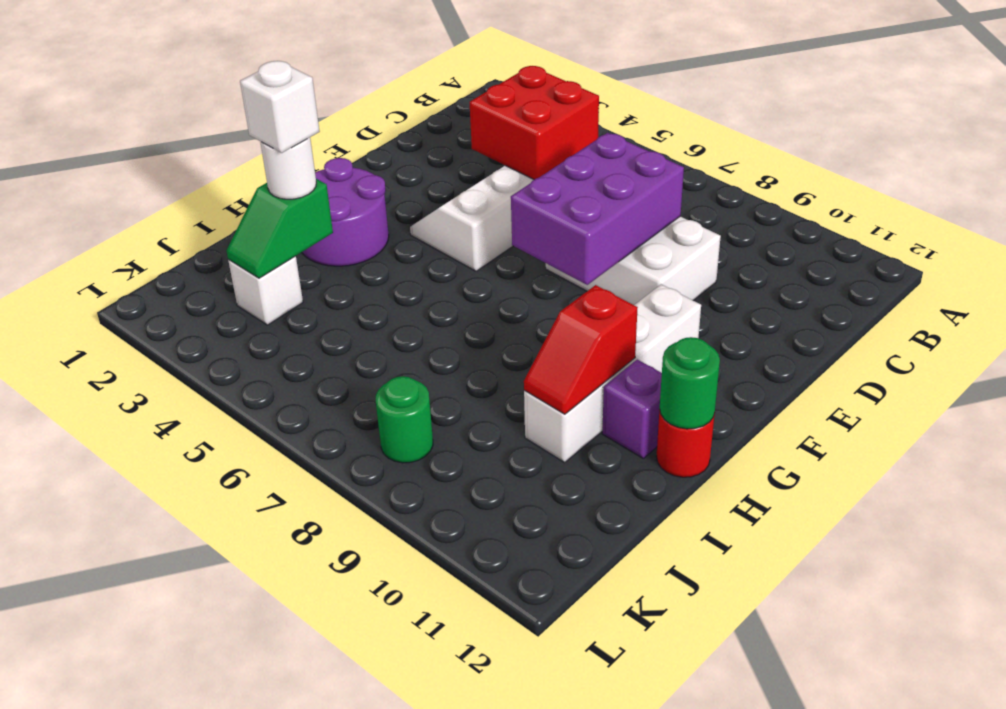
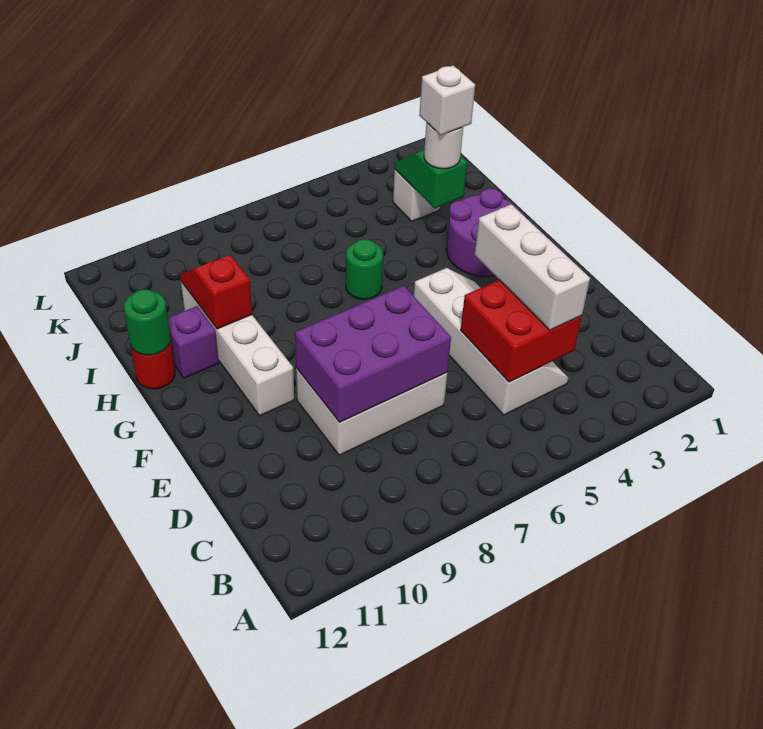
none -> white brick C4:E4 level 3
purple brick D7:F8 level 2 -> purple brick D7:E9 level 2
green round brick K8 level 1 -> green round brick H6 level 1

